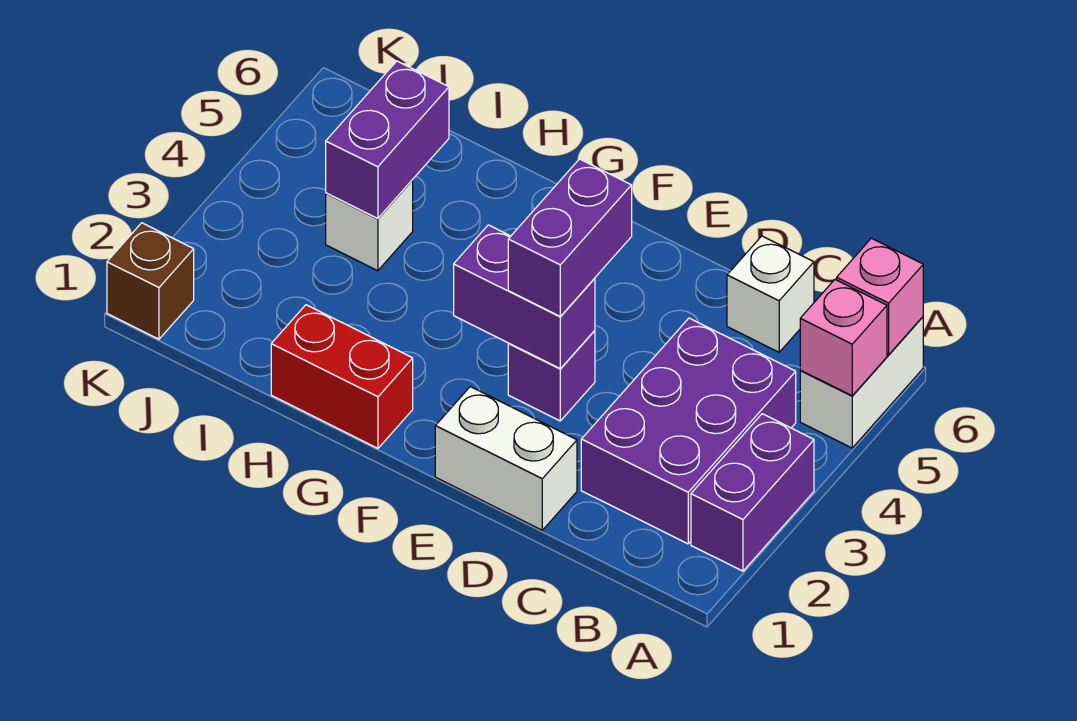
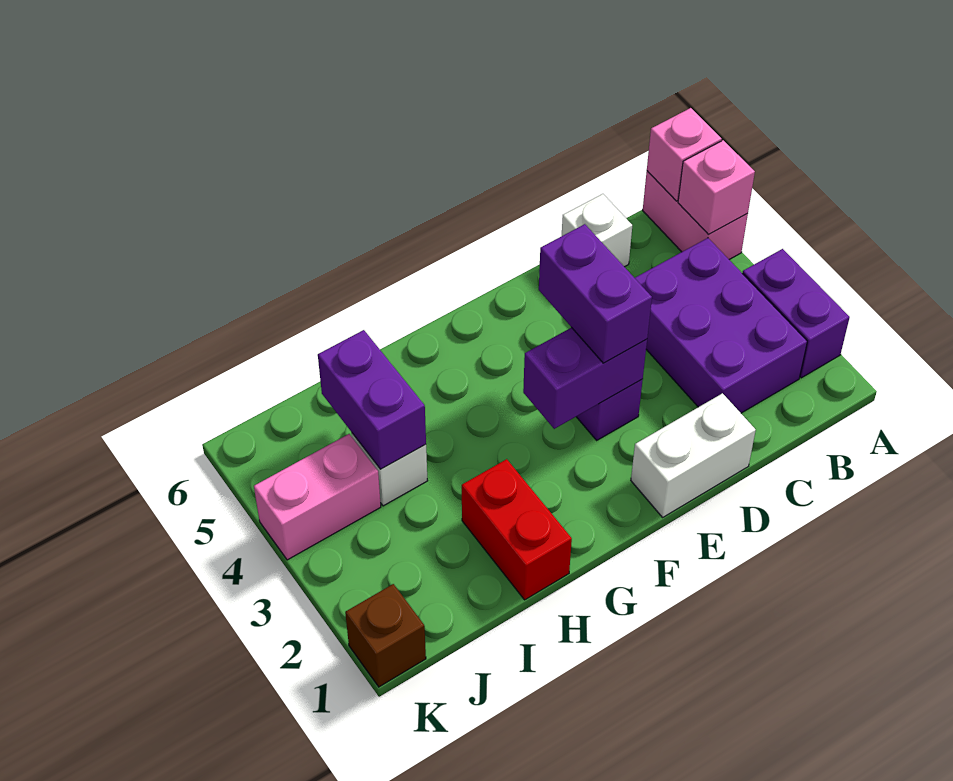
white brick A5:A6 level 1 -> pink brick A5:A6 level 1
red brick G1:H1 level 1 -> red brick H1:H2 level 1
none -> pink brick J4:K4 level 1

